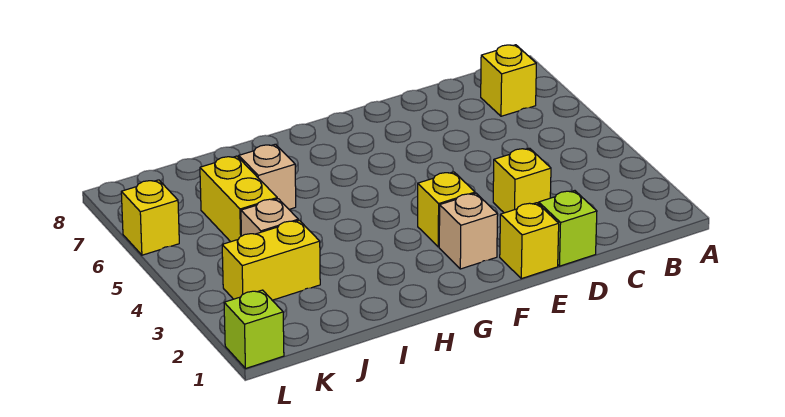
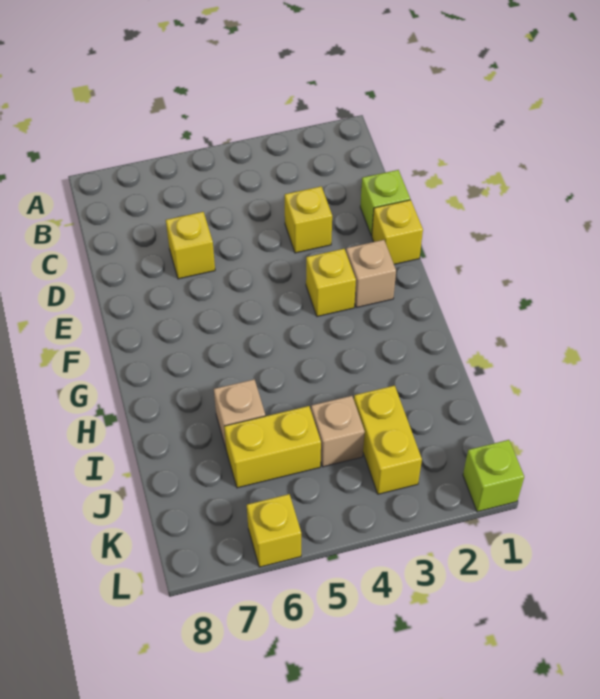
yellow brick B7 level 1 -> yellow brick D6 level 1

